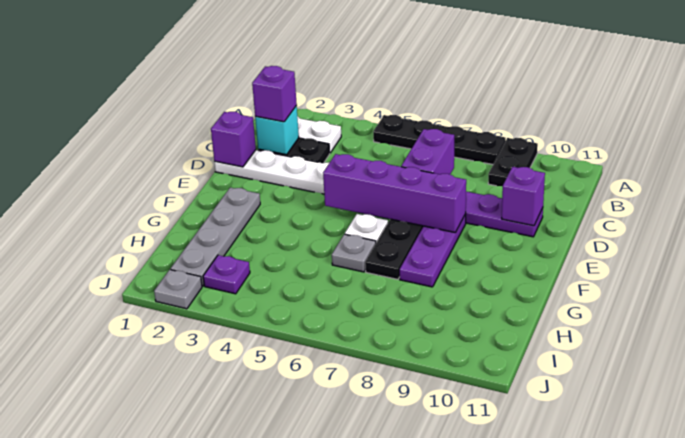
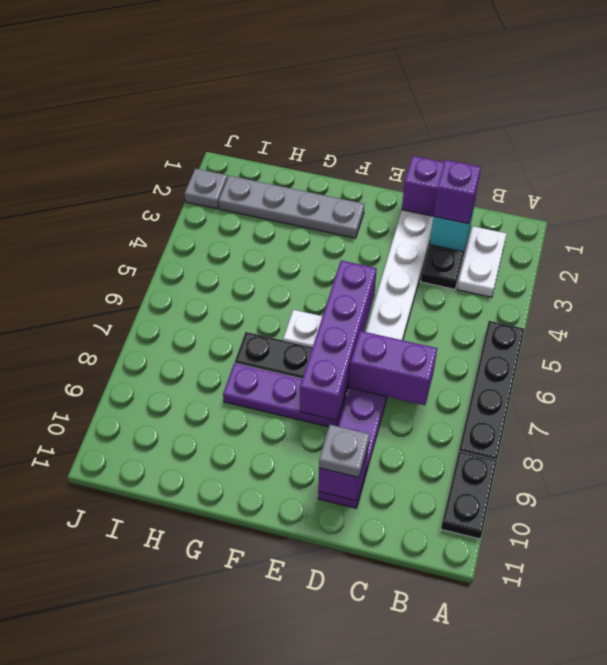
black plate A9:B9 level 1 -> black plate A9:A10 level 1
grey plate G6 level 1 -> grey plate D10 level 3
purple plate I3 level 1 -> none

